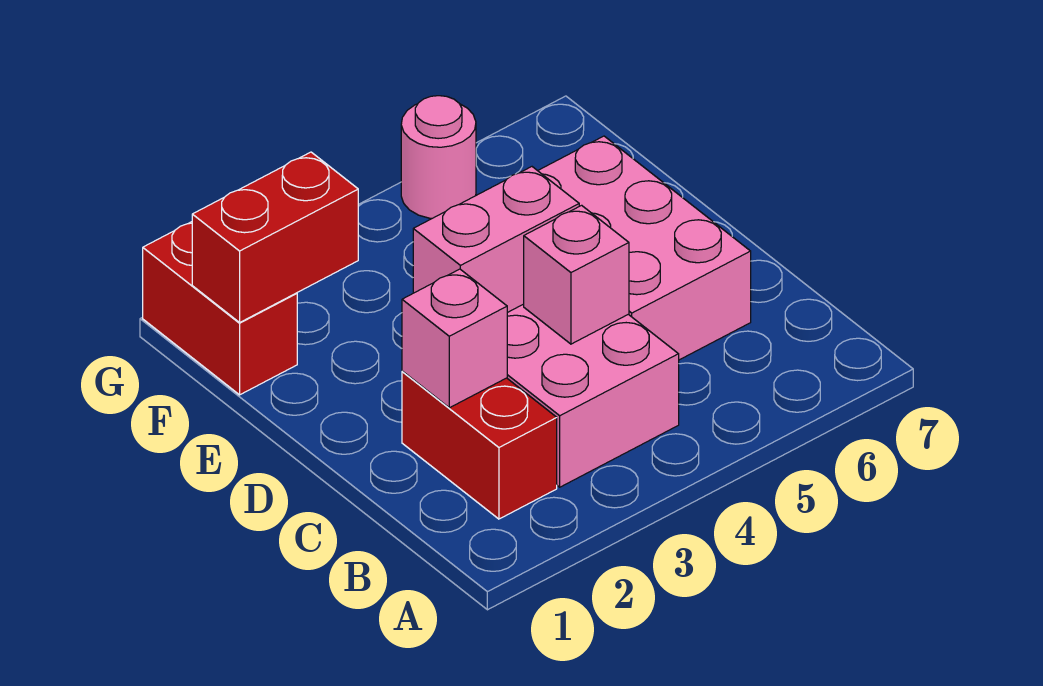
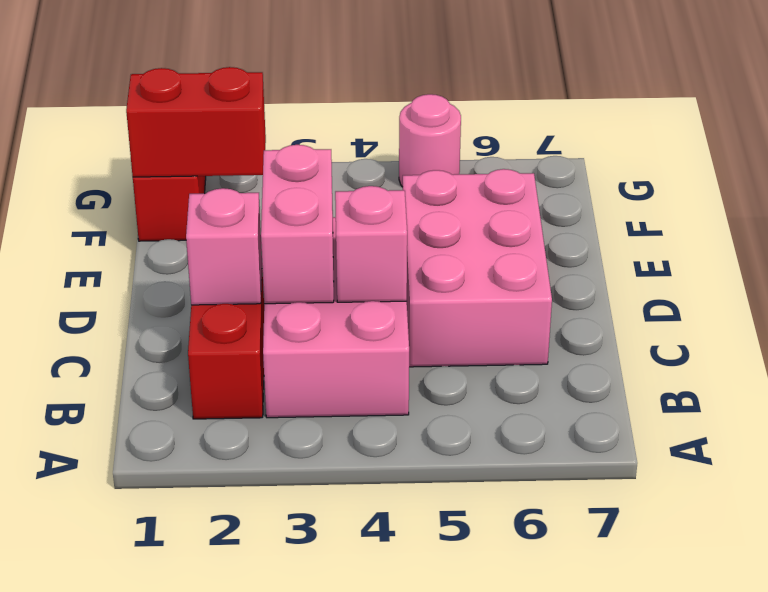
pink brick D3:D4 level 2 -> pink brick C3:D3 level 2

